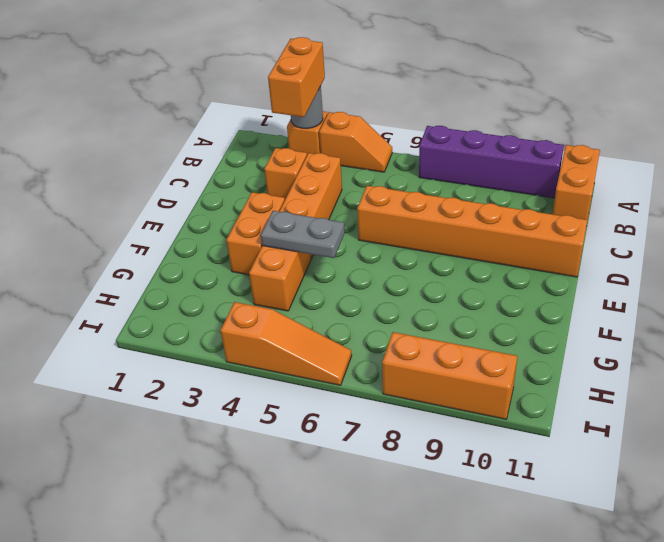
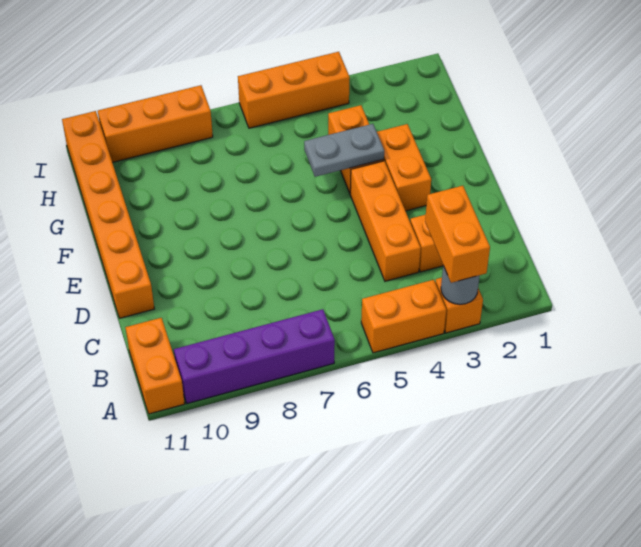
orange slope A4:A5 level 1 top 4 -> orange brick A4:A5 level 1
orange brick D6:D11 level 1 -> orange brick D11:I11 level 1
orange slope I4:I6 level 1 top 4 -> orange brick I4:I6 level 1

